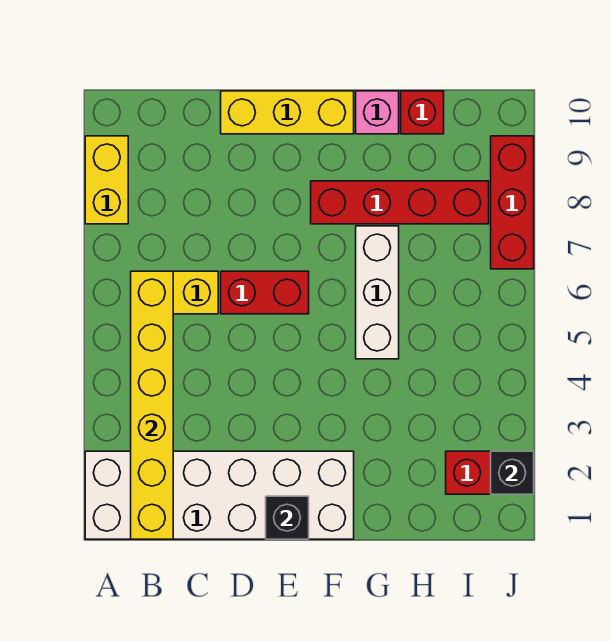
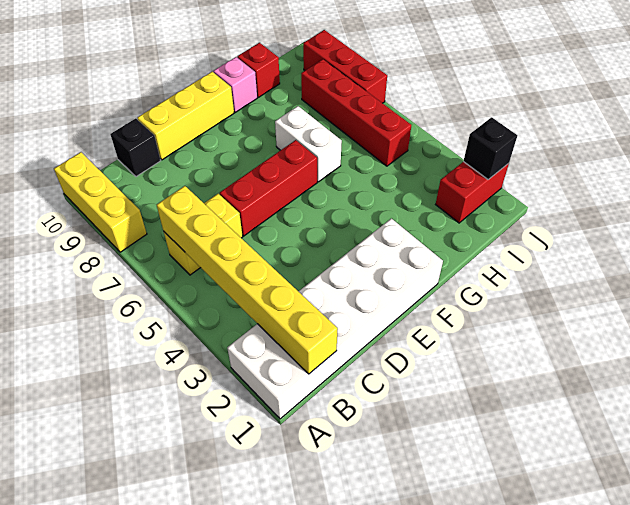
yellow brick A8:A9 level 1 -> yellow brick A8:A10 level 1
red brick D6:E6 level 1 -> red brick D6:F6 level 1
black brick E1 level 2 -> black brick C10 level 1
red brick F8:I8 level 1 -> red brick I5:I8 level 1
white brick G5:G7 level 1 -> white brick G6:G7 level 1

